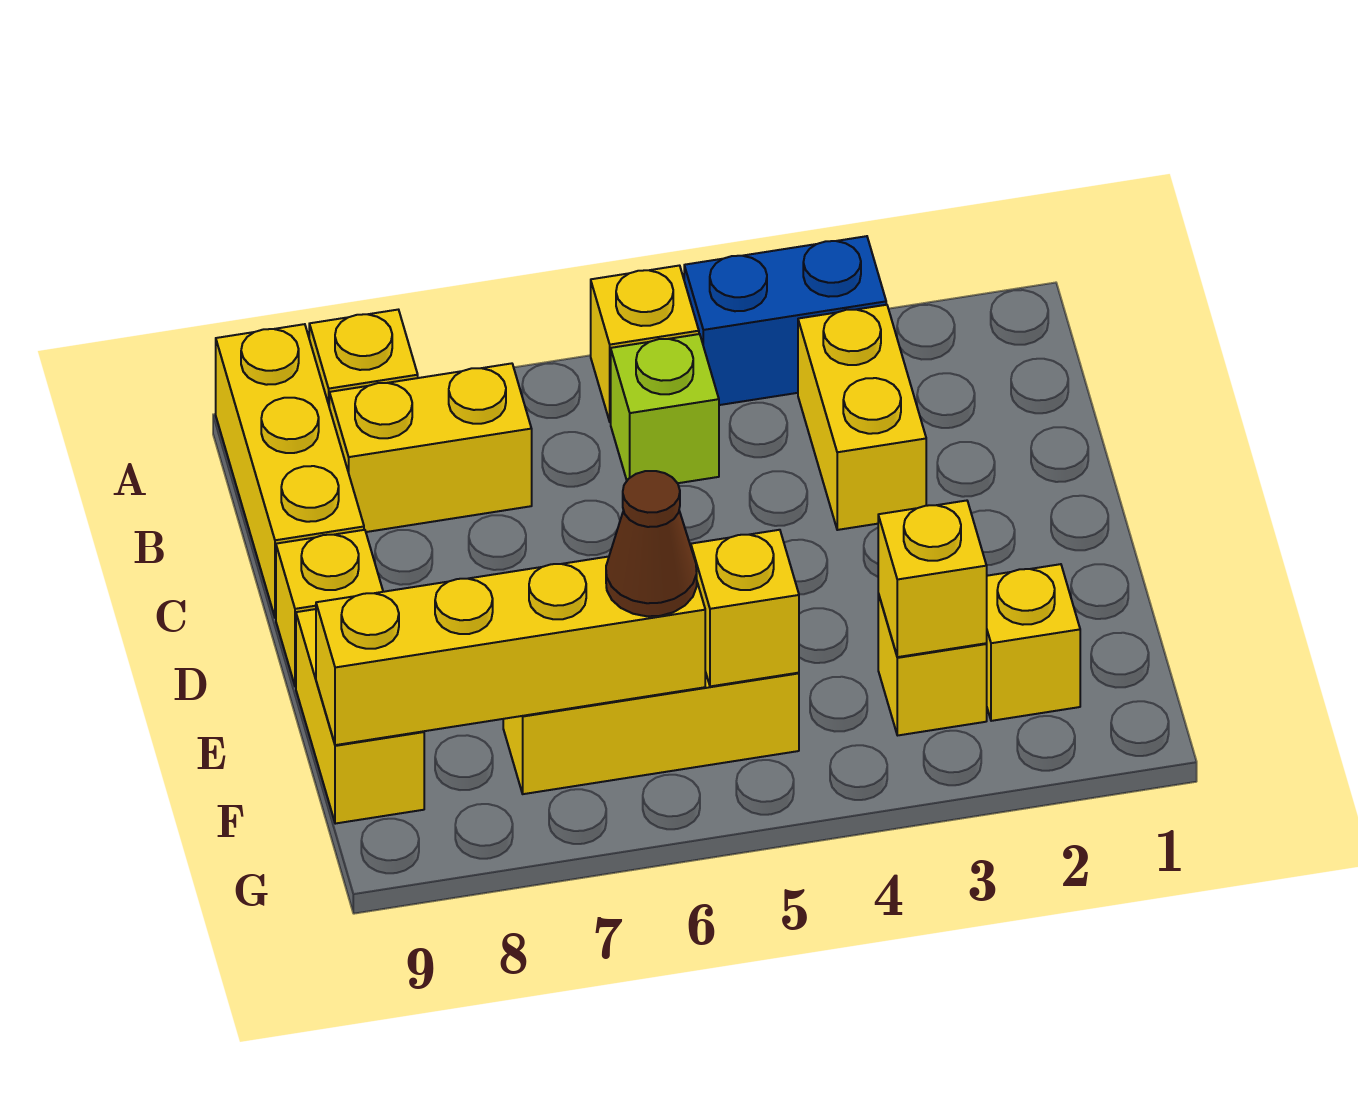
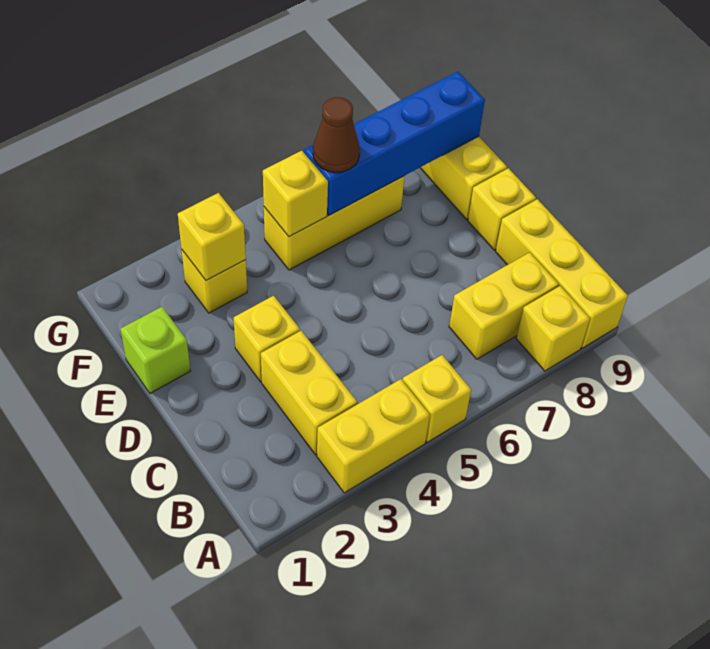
blue brick A3:A4 level 1 -> yellow brick A3:A4 level 1
lime brick B5 level 1 -> lime brick E1 level 1
yellow brick F2 level 1 -> yellow brick D3 level 1
yellow brick F6:F9 level 2 -> blue brick F6:F9 level 2

